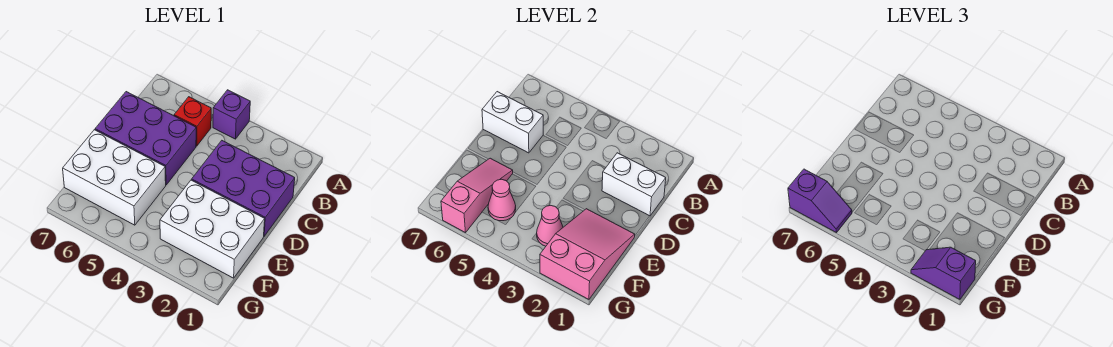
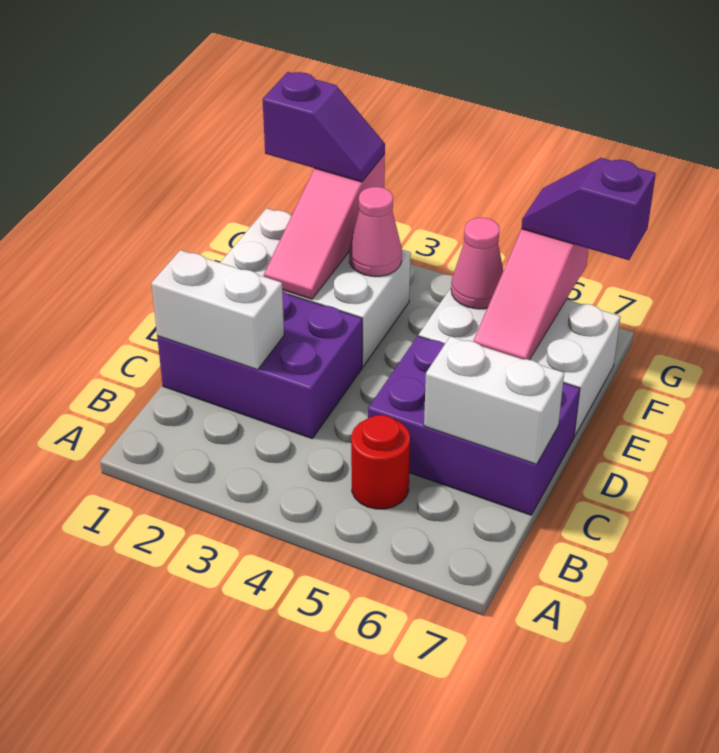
purple brick A4 level 1 -> none
red brick B5 level 1 -> red round brick B5 level 1
pink slope E1:G2 level 2 top G -> pink slope E2:G2 level 2 top G

